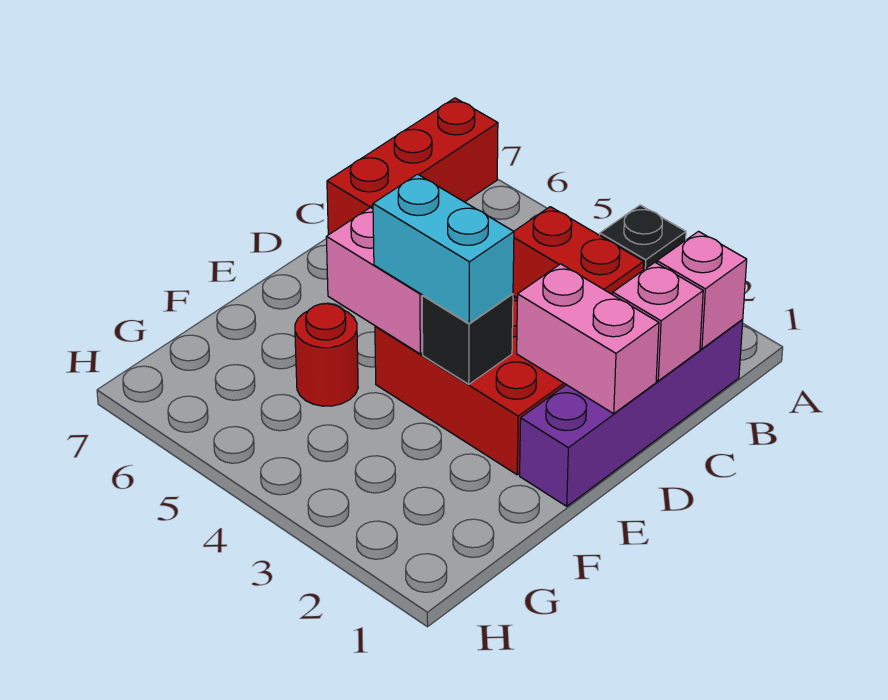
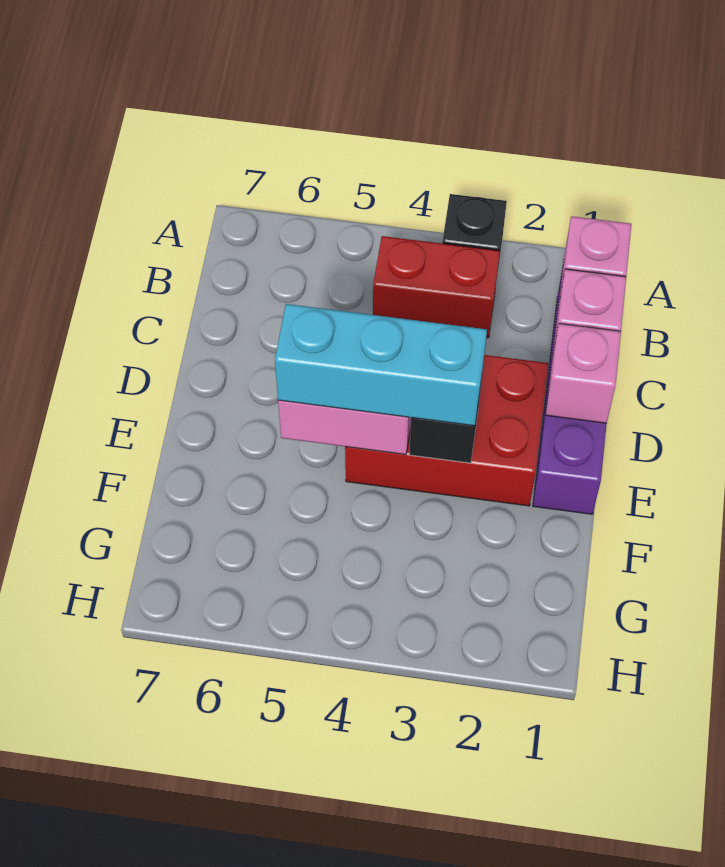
red brick A7:C7 level 1 -> none
pink brick D1:D2 level 2 -> pink brick D1 level 2
cyan brick E3:E4 level 3 -> cyan brick E3:E5 level 3
red round brick F5 level 1 -> none

